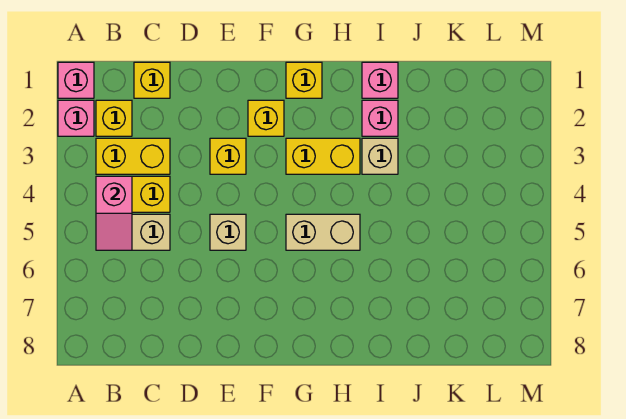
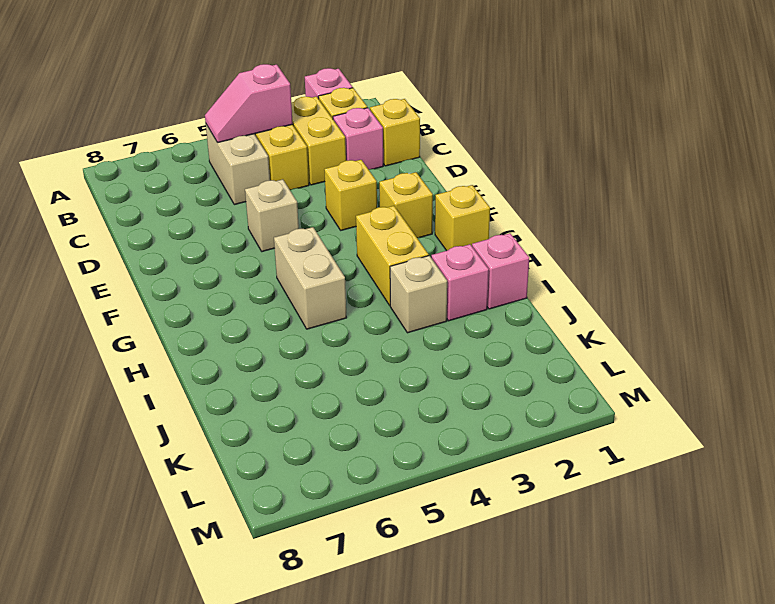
pink brick A1 level 1 -> pink brick C2 level 1

